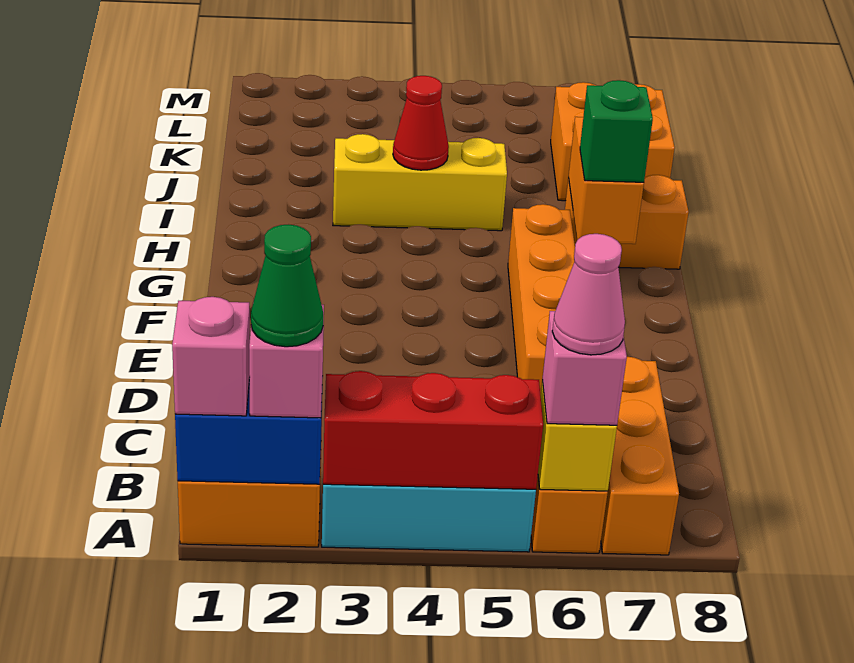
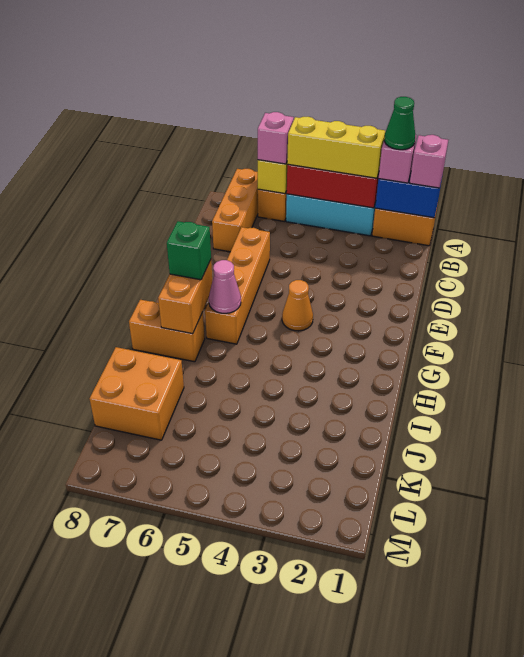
pink cone A6 level 4 -> pink cone G6 level 2
none -> orange cone F4 level 1
yellow brick I3:I5 level 1 -> yellow brick A3:A5 level 3
red cone I4 level 2 -> none

